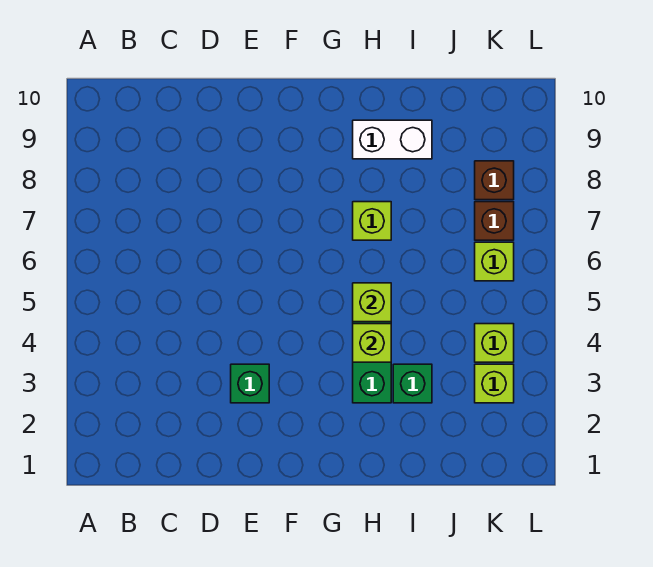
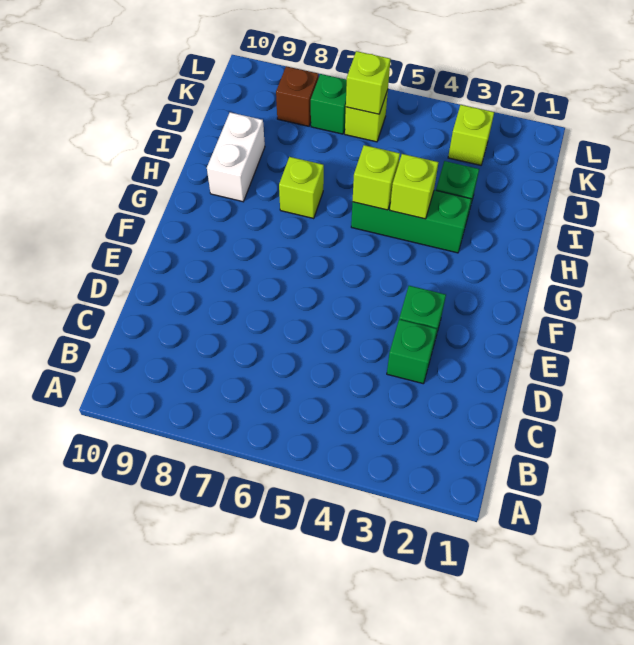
none -> green brick D3 level 1
lime brick K4 level 1 -> lime brick K6 level 2
brown brick K7 level 1 -> green brick K7 level 1

